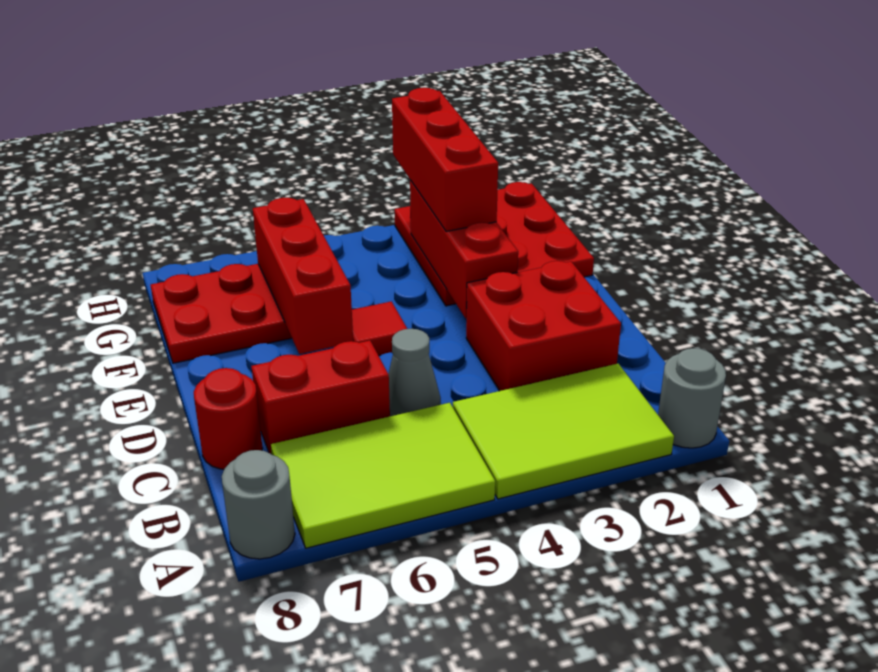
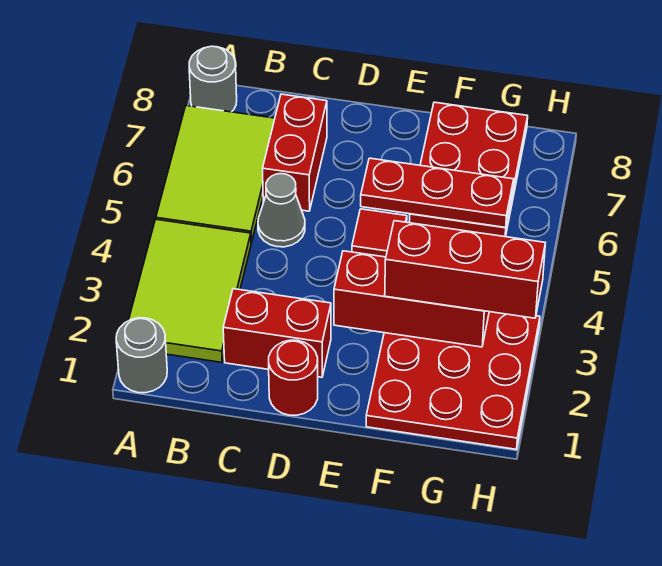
red brick C2:D3 level 1 -> red brick C2:D2 level 1
red round brick C8 level 1 -> red round brick D1 level 1
red brick E6:G6 level 2 -> red plate E6:G6 level 2

